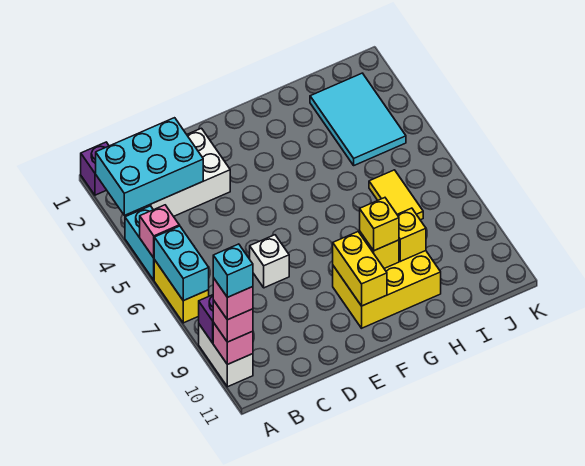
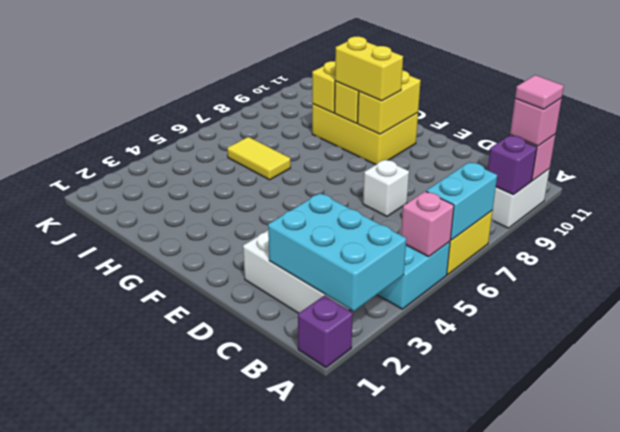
pink brick A10 level 4 -> pink tile A10 level 4
cyan brick A10 level 5 -> none
yellow brick G9 level 3 -> yellow brick F9:G9 level 3
cyan tile I2:J4 level 1 -> none
yellow tile I6:I7 level 1 -> yellow tile H6:I6 level 1

